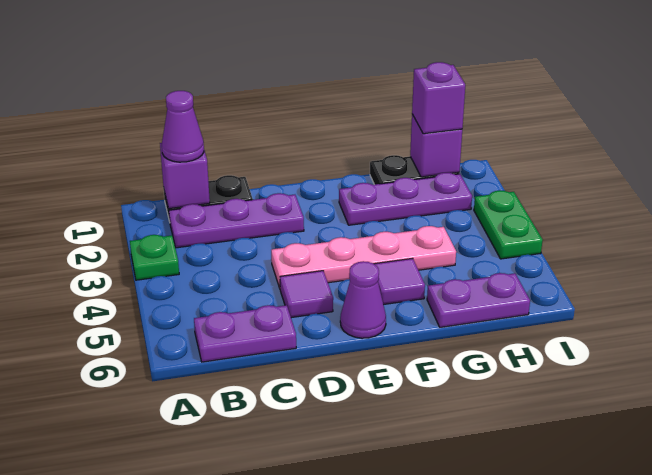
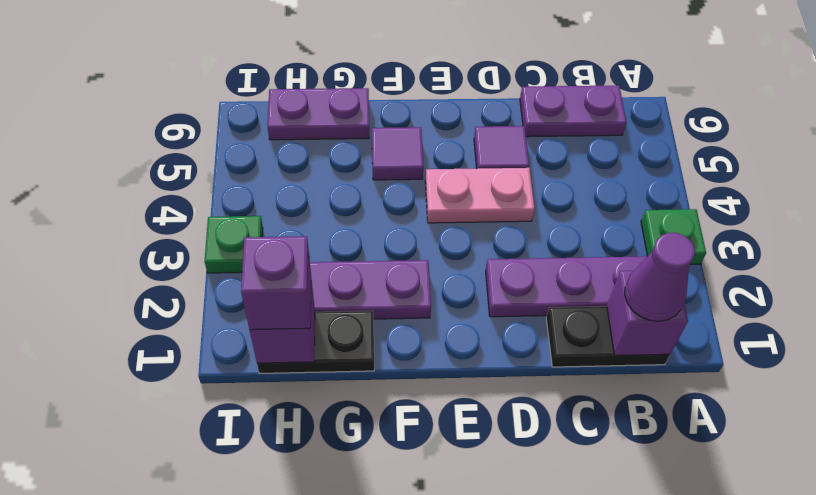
pink plate D4:G4 level 1 -> pink plate D4:E4 level 1
purple cone E6 level 1 -> none
green plate I3:I4 level 1 -> green plate I3 level 1

